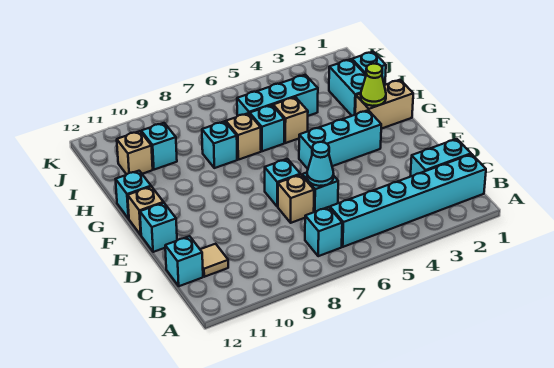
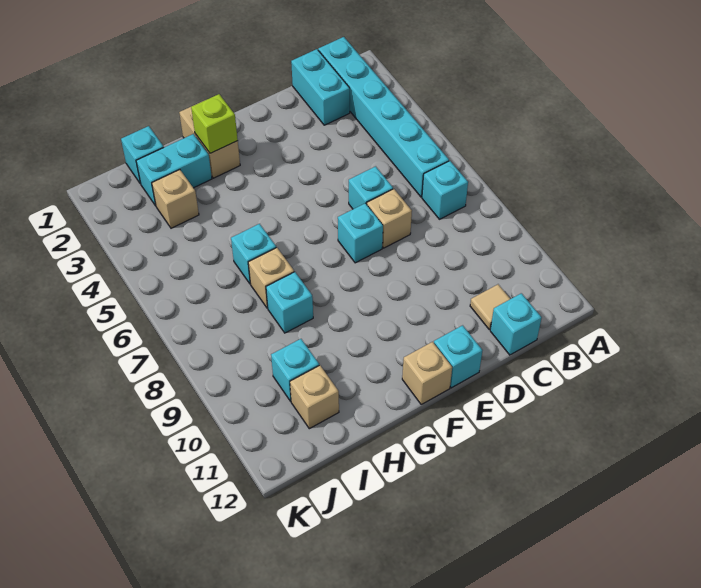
cyan cone D6 level 2 -> none
cyan brick F3:F5 level 1 -> none
lime cone G2 level 2 -> lime brick G2 level 2
cyan brick G12 level 1 -> none
tan brick H5 level 1 -> tan brick I3 level 1
cyan brick I4:I6 level 1 -> none

